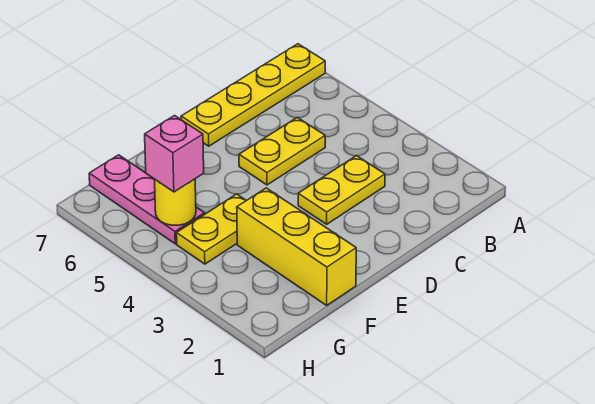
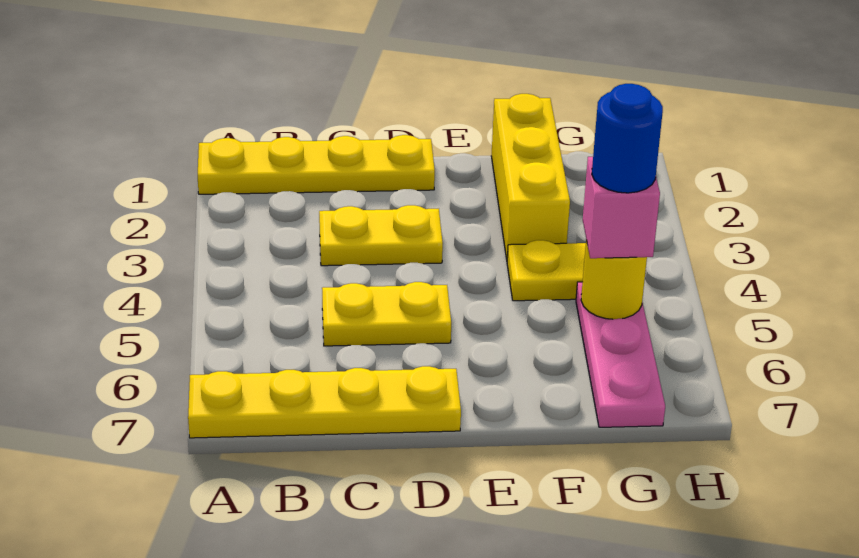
none -> yellow plate A1:D1 level 1
none -> blue round brick G5 level 4

